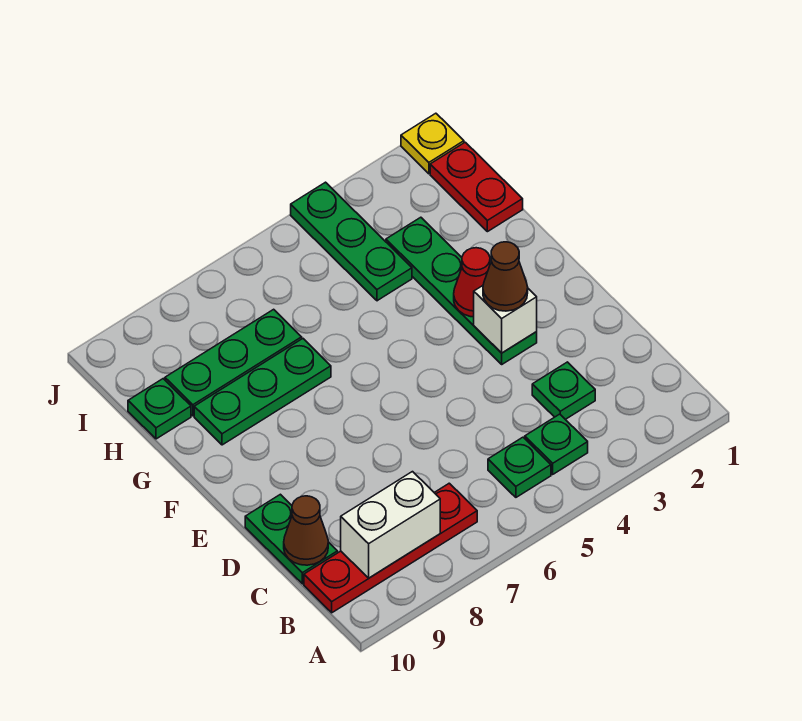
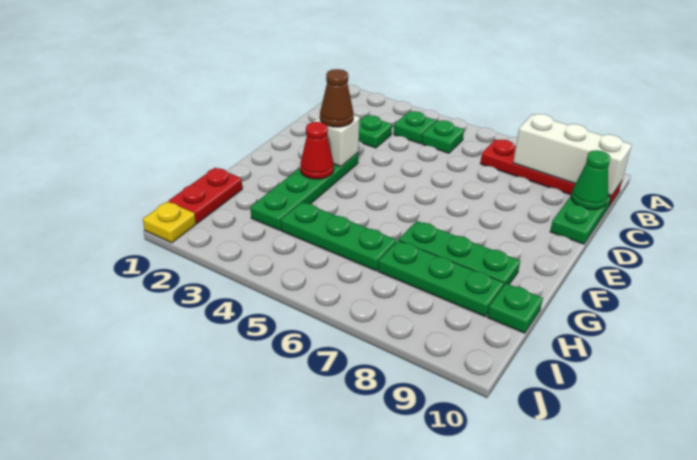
white brick B8:B9 level 2 -> white brick B8:B10 level 2
brown cone C10 level 2 -> green cone C10 level 2
green plate H4:J4 level 1 -> green plate H4:H6 level 1

